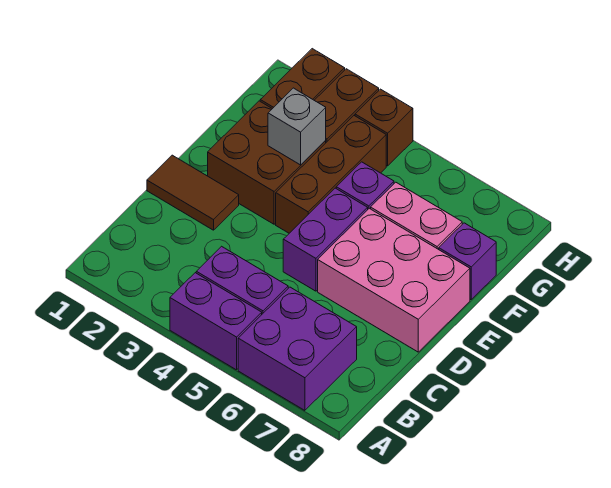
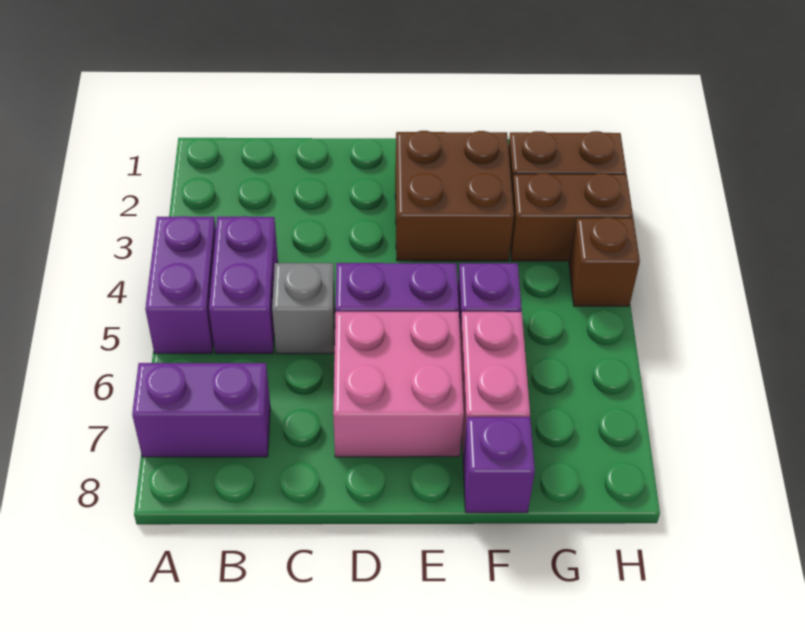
purple brick A6:B7 level 1 -> purple brick A7:B7 level 1
brown tile D1:D2 level 1 -> none
pink brick D6:E8 level 1 -> pink brick D6:E7 level 1
brown brick E4:G4 level 1 -> none
grey brick F3 level 2 -> grey brick C5 level 1

